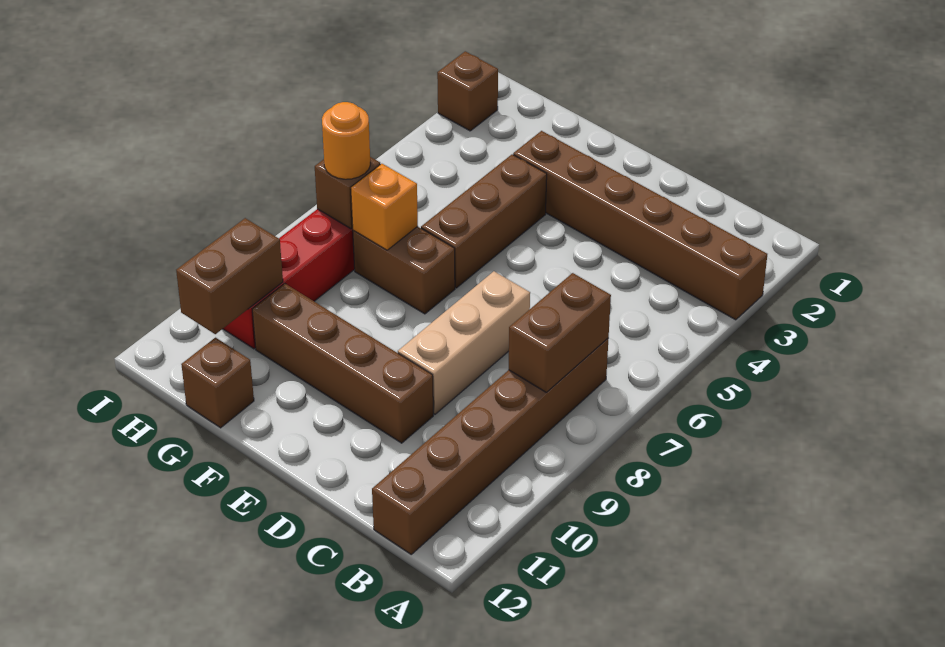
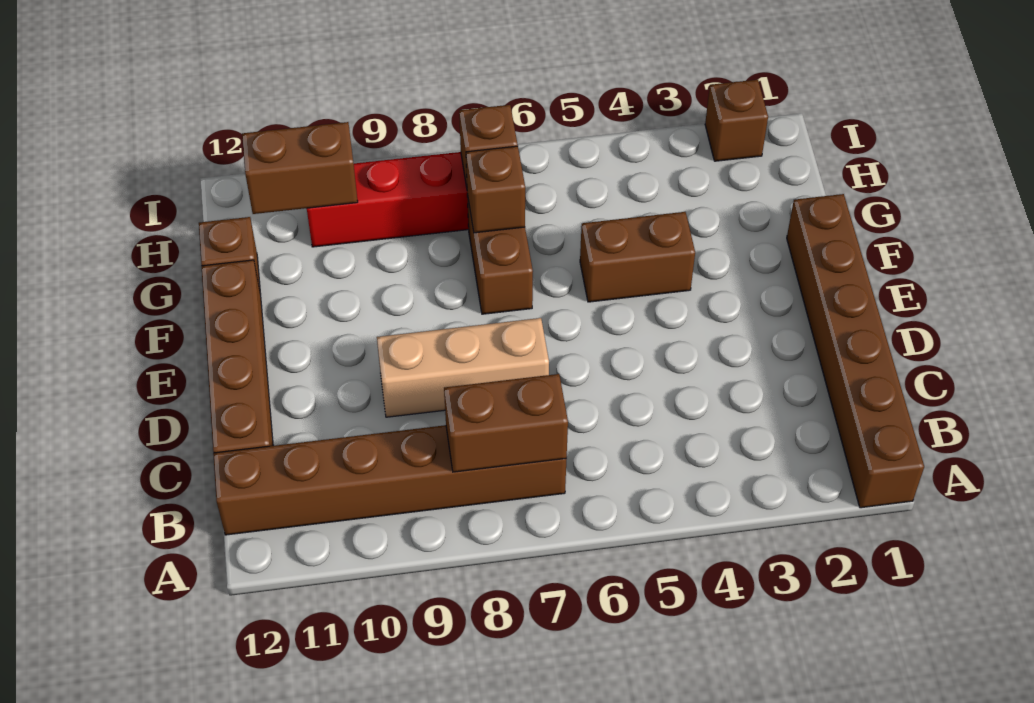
brown brick A3:F3 level 1 -> brown brick A1:F1 level 1
brown brick D10:G10 level 1 -> brown brick C12:F12 level 1
brown brick F4:F6 level 1 -> brown brick F4:F5 level 1
orange brick G7 level 2 -> brown brick G7 level 2
orange round brick H7 level 3 -> none

